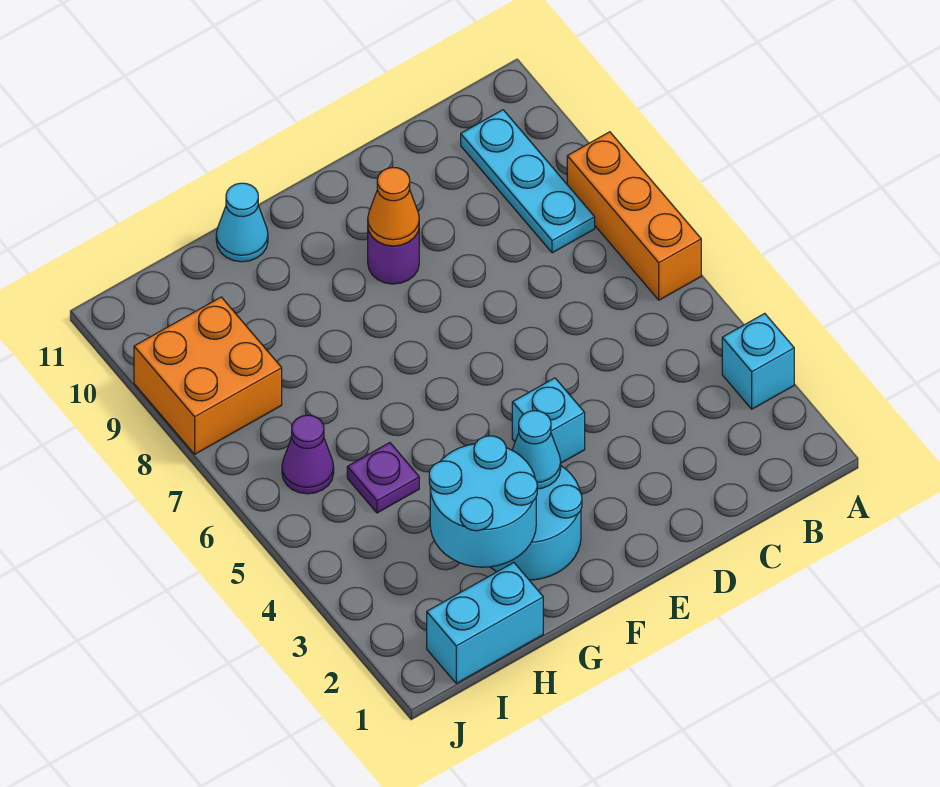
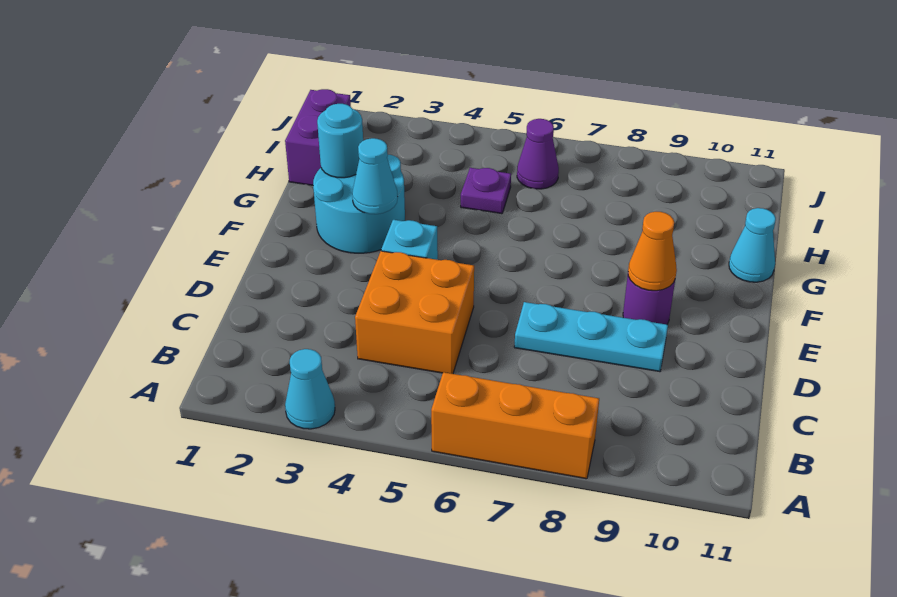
cyan brick A3 level 1 -> cyan cone A3 level 1
cyan plate B8:B10 level 1 -> cyan plate D7:D9 level 1
cyan round brick G2:H3 level 2 -> cyan round brick G2 level 2
cyan brick H1:I1 level 1 -> purple brick H1:I1 level 1
orange brick I8:J9 level 1 -> orange brick C4:D5 level 1

